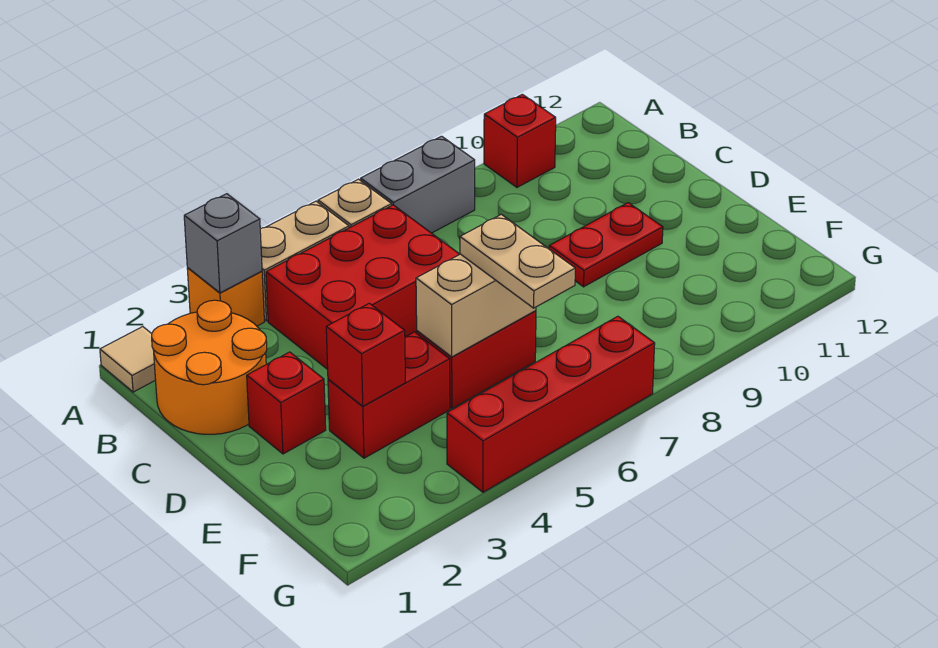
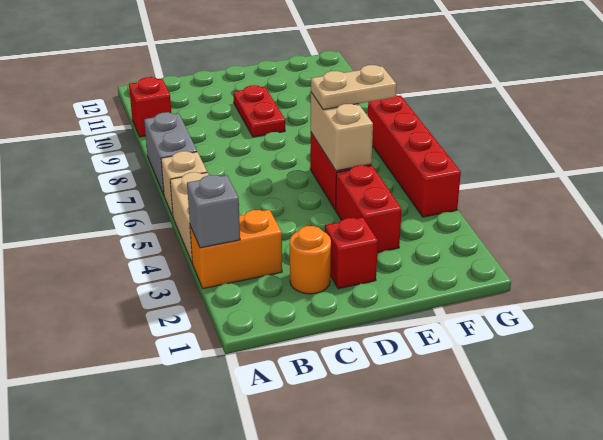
tan tile A1 level 1 -> none
orange brick A3 level 1 -> orange brick A3:B3 level 1
orange round brick B1:C2 level 1 -> orange round brick C2 level 1
red brick B4:C6 level 1 -> none
red brick E3 level 2 -> none

